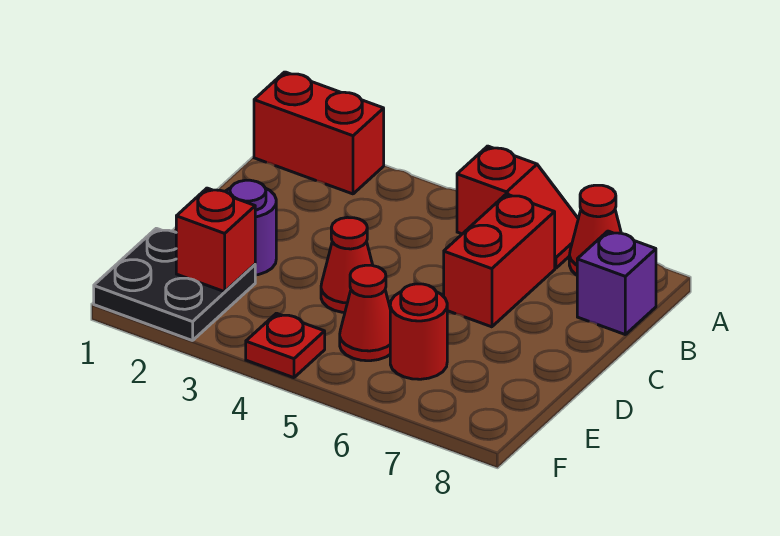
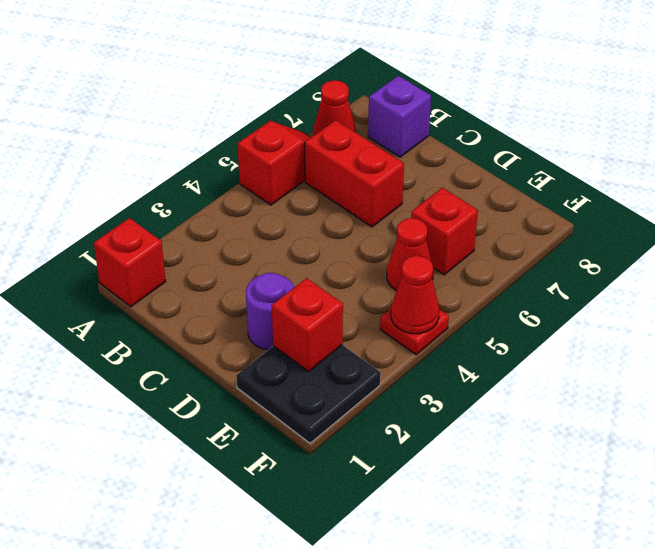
red brick A1:A2 level 1 -> red brick A1 level 1
red cone D4 level 1 -> red cone F4 level 2
red round brick E6 level 1 -> red brick E6 level 1

